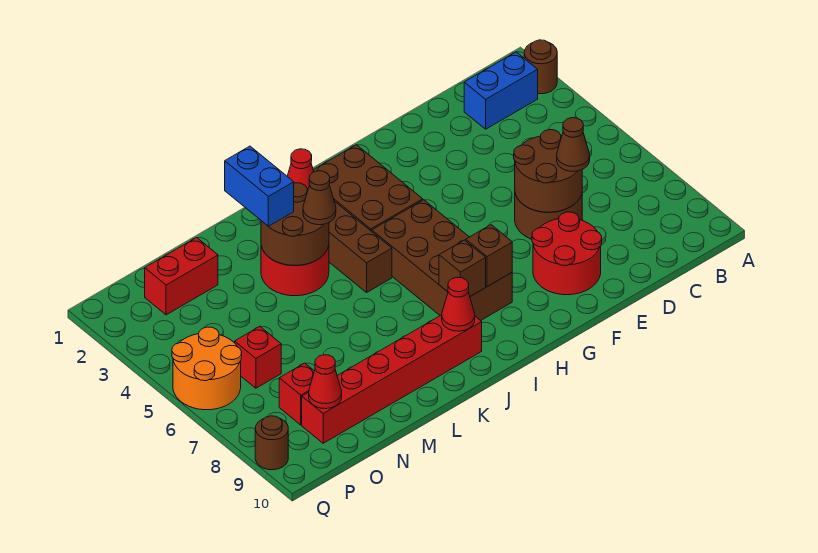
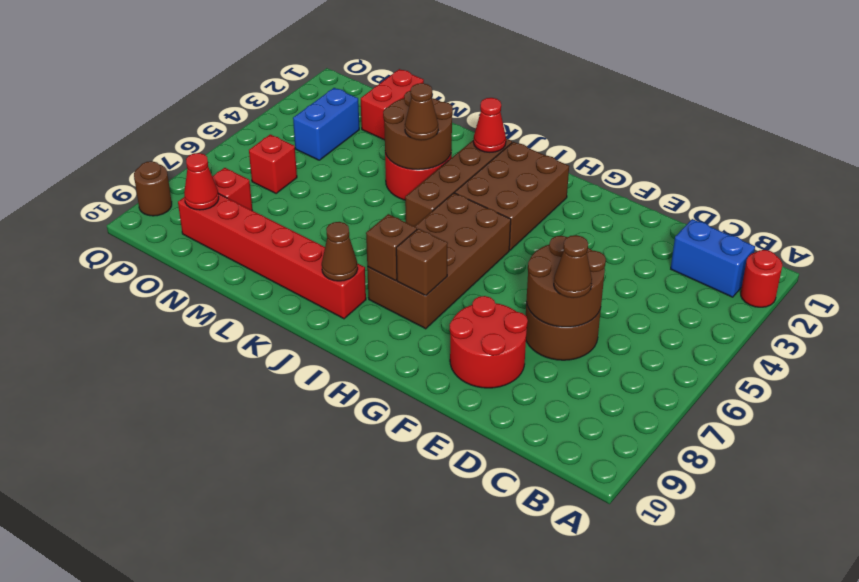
brown round brick A2 level 1 -> red round brick A2 level 1
red cone J9 level 2 -> brown cone J9 level 2
blue brick L2:L3 level 3 -> blue brick O3:O4 level 1
red brick N2:O2 level 1 -> red brick N1:N2 level 1
orange round brick P5:Q6 level 1 -> none

